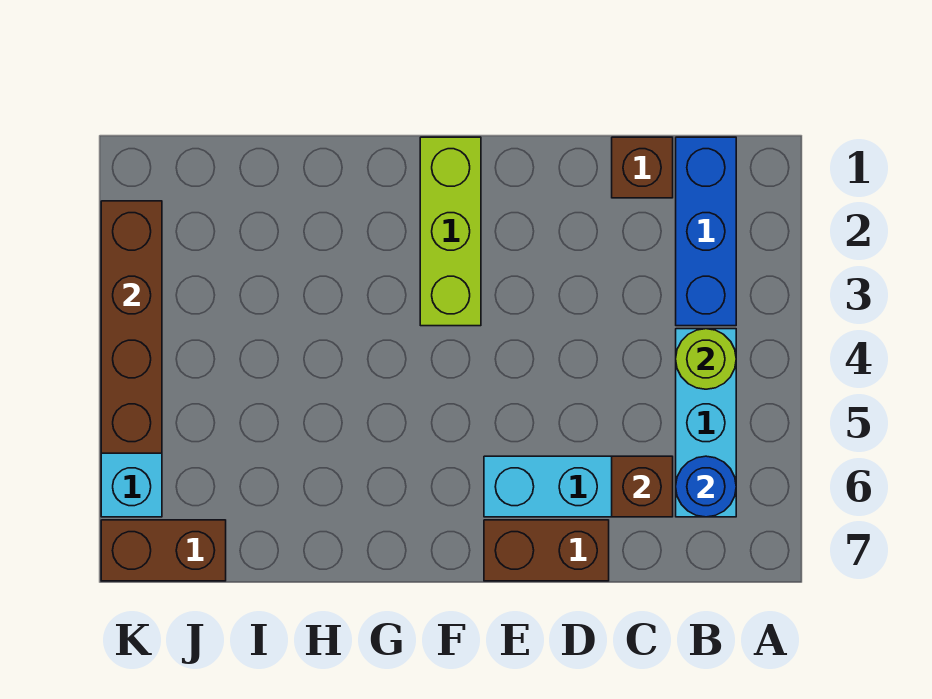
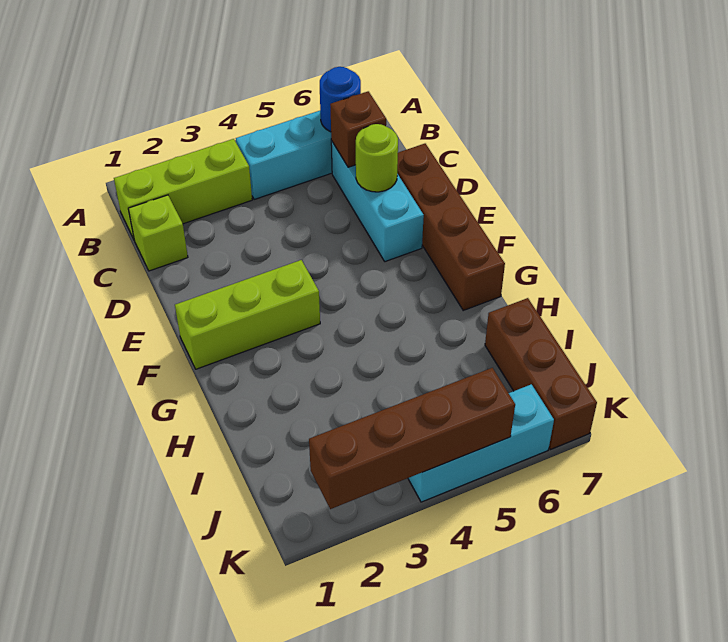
blue brick B1:B3 level 1 -> lime brick B1:B3 level 1
lime round brick B4 level 2 -> lime round brick D6 level 2
brown brick C1 level 1 -> lime brick C1 level 1
brown brick D7:E7 level 1 -> brown brick D7:G7 level 1
brown brick J7:K7 level 1 -> brown brick I7:K7 level 1

